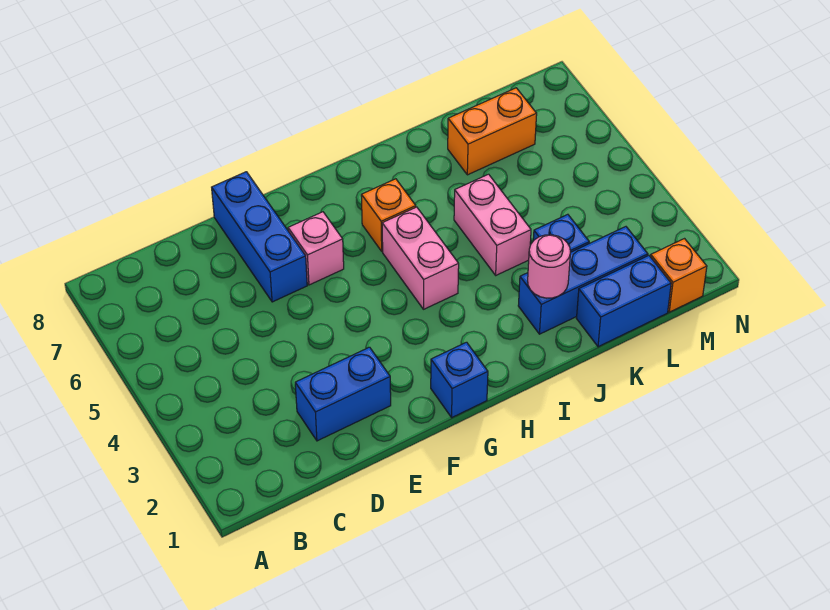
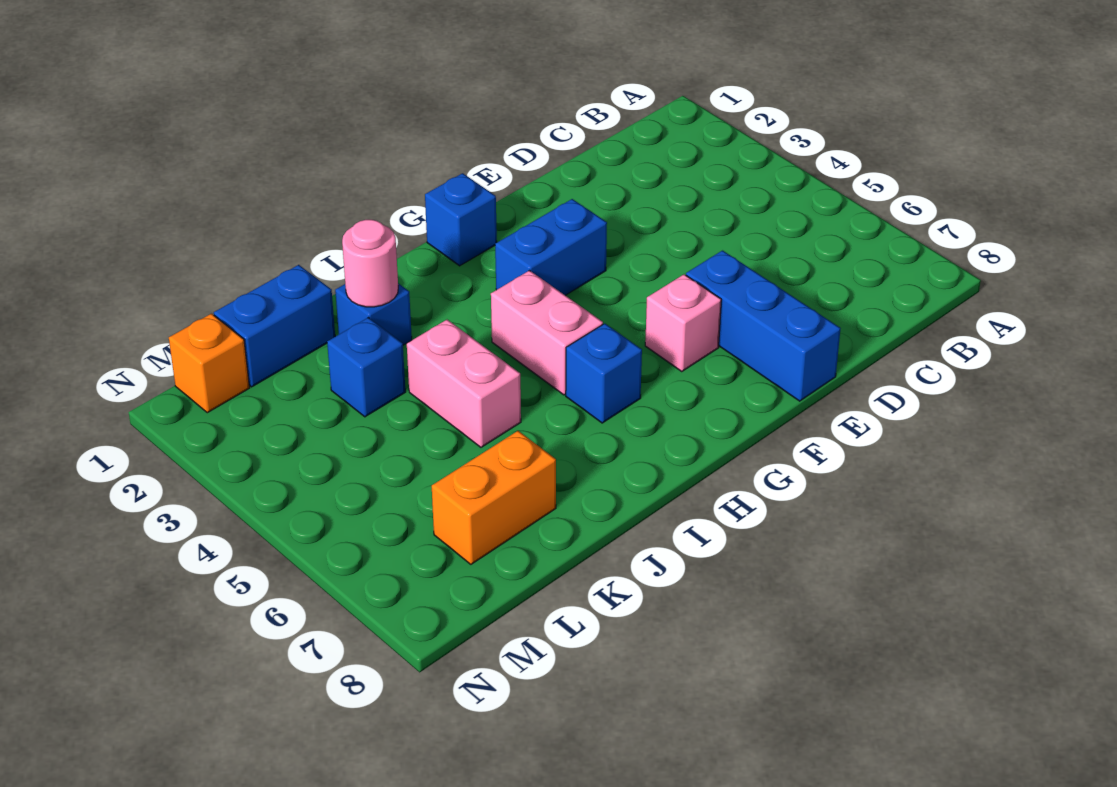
blue brick D2:E2 level 1 -> blue brick F3:G3 level 1
orange brick H6 level 1 -> blue brick H6 level 1
blue brick J2:L2 level 1 -> blue brick J2 level 1

